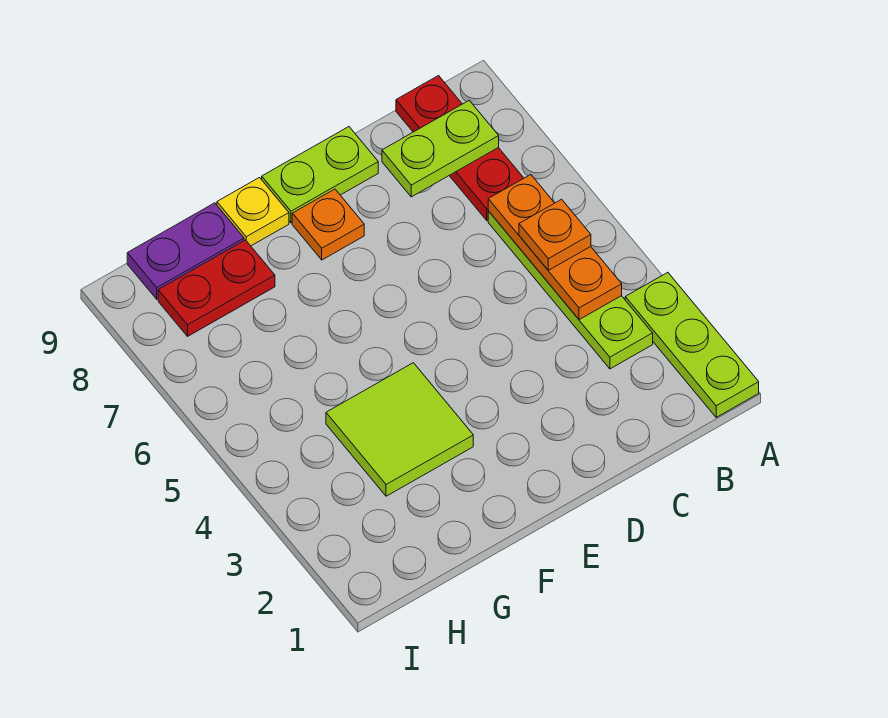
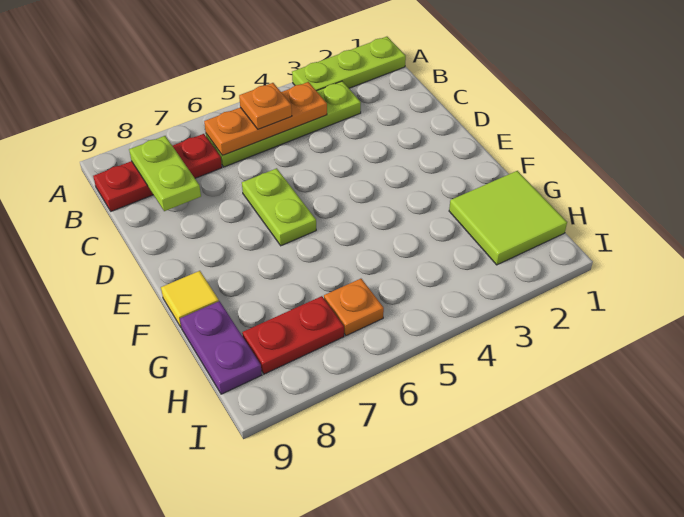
lime plate D9:E9 level 1 -> lime plate D6:E6 level 1
orange plate E8 level 1 -> orange plate H6 level 1
lime tile F3:G4 level 1 -> lime tile G1:H2 level 1
yellow plate F9 level 1 -> yellow tile F9 level 1
red plate G8:H8 level 1 -> red plate H7:H8 level 1

